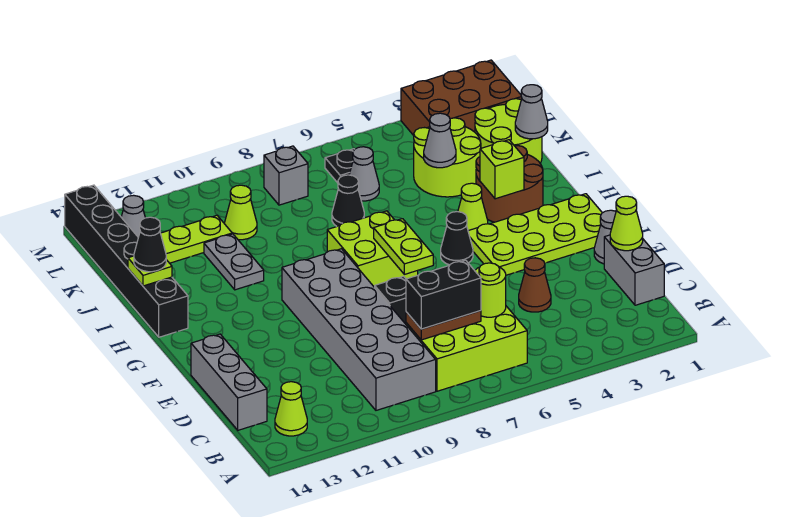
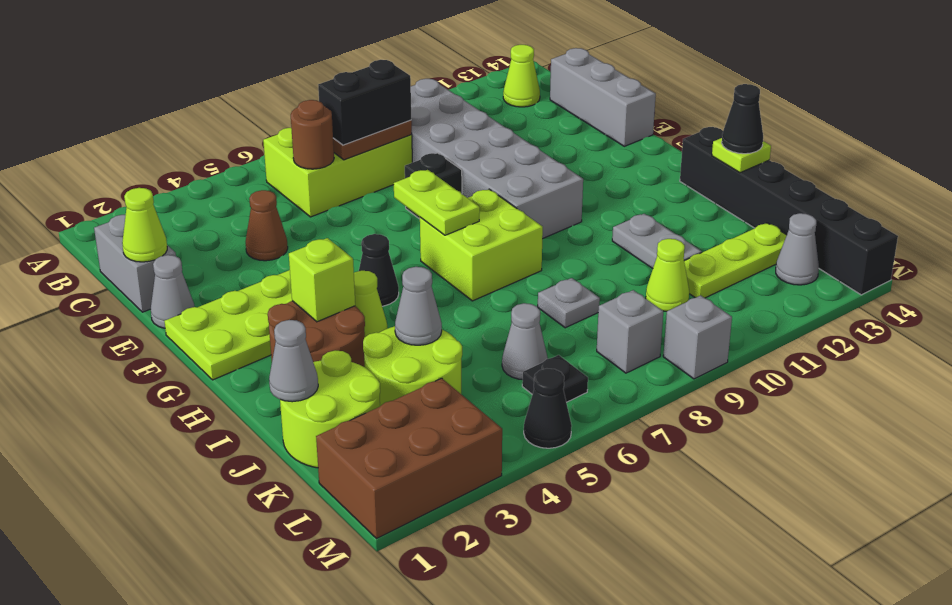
lime round brick C6 level 2 -> brown round brick C6 level 2
black cone J7 level 1 -> black cone M5 level 1
none -> grey plate J8 level 1
none -> grey brick M9 level 1

